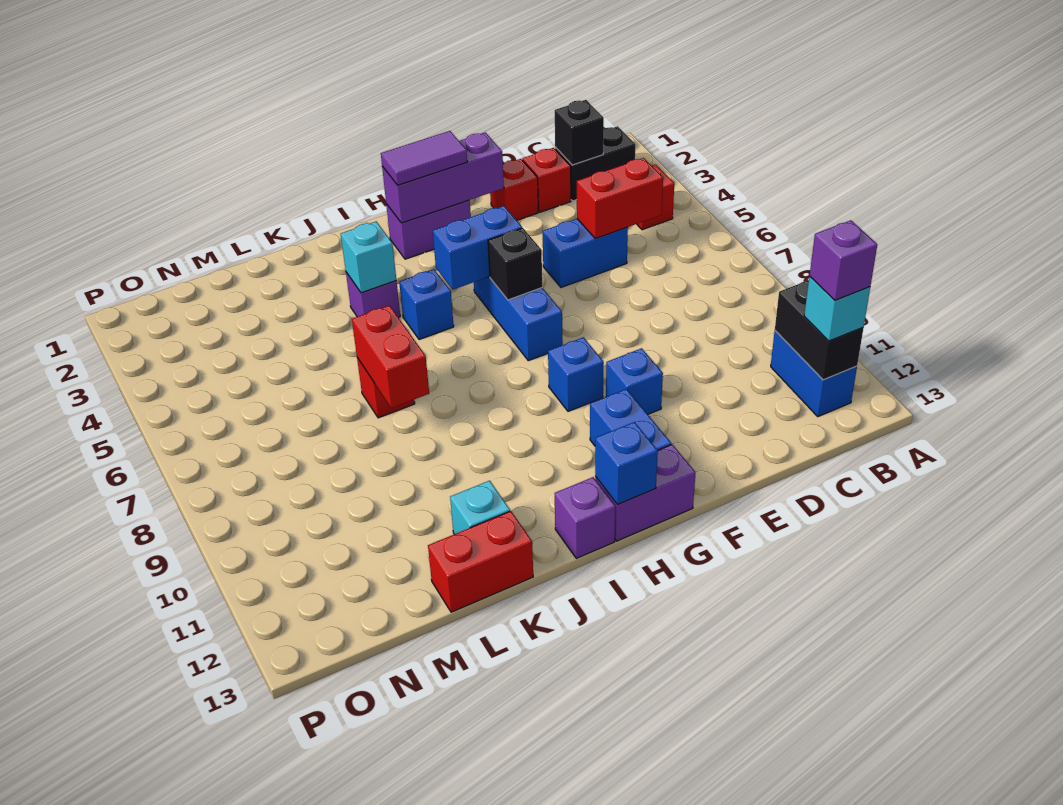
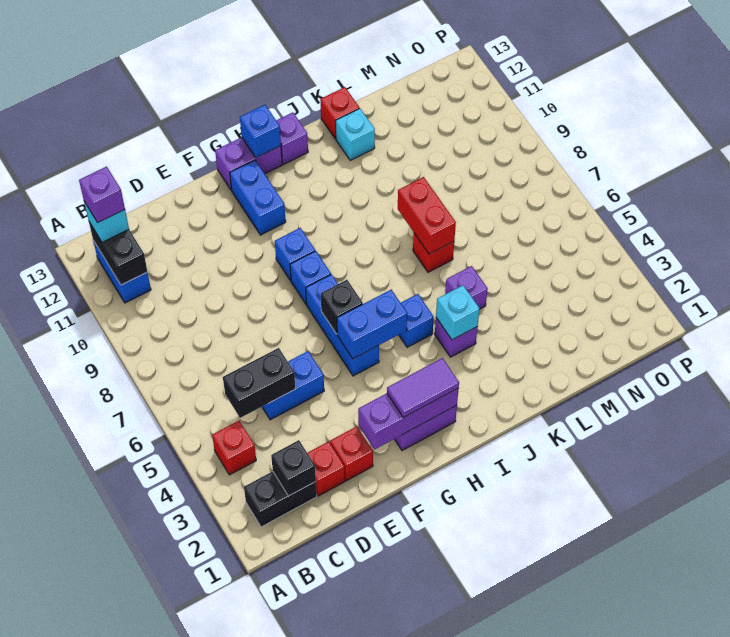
red brick C5:D5 level 2 -> black brick C5:D5 level 2
blue brick F10 level 1 -> blue brick G8 level 1
none -> purple brick K5 level 1
red brick K13:L13 level 1 -> red brick K13 level 1

